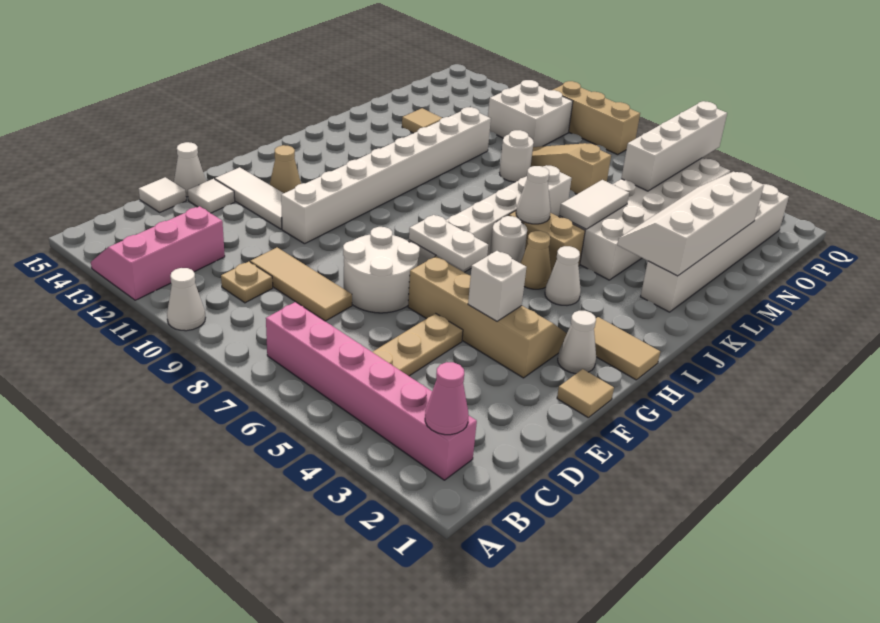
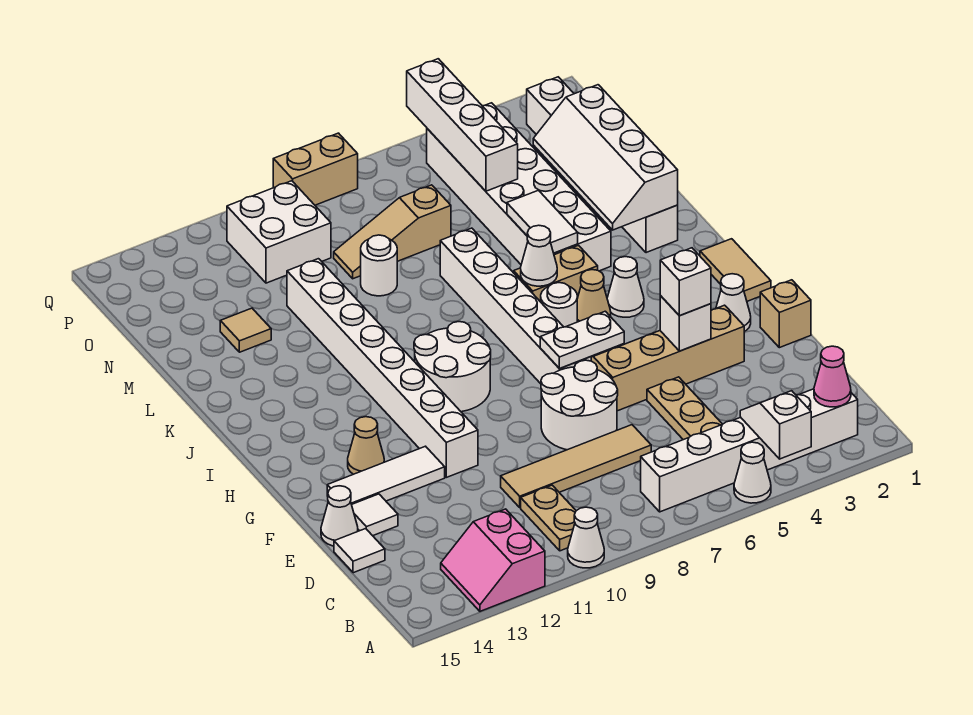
none -> white slope A4:B4 level 2 top A
none -> white cone A5 level 1
pink slope A12:C13 level 1 top 12 -> pink slope A12:B13 level 1 top 12
pink brick B2:B7 level 1 -> white brick B2:B7 level 1
tan plate C10 level 1 -> tan plate B10:C10 level 1
tan tile D8:D10 level 1 -> tan tile D7:D10 level 1
tan tile F1 level 1 -> tan brick F1 level 1
none -> white brick F4 level 3
tan tile H1:H2 level 1 -> tan tile H1:I1 level 1
none -> white round brick H9:I10 level 1
tan brick Q8:Q10 level 1 -> tan brick Q8:Q9 level 1

